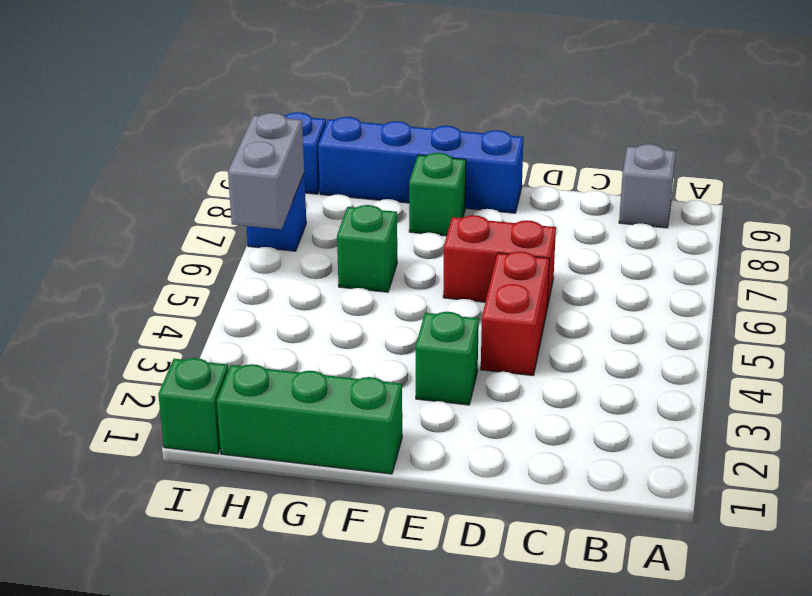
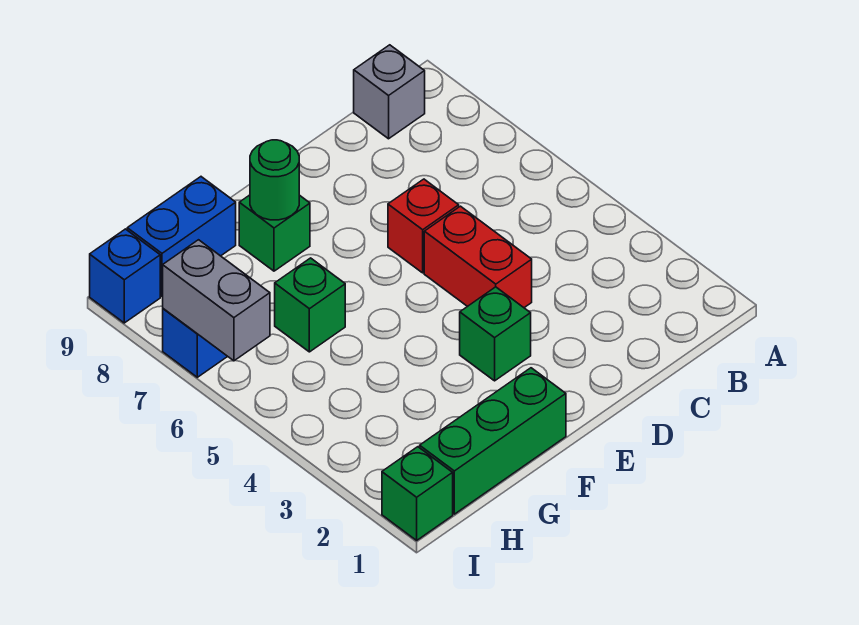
red brick D6:E6 level 1 -> red brick D6 level 1
blue brick E9:H9 level 1 -> blue brick G9:H9 level 1
none -> green round brick F8 level 2

